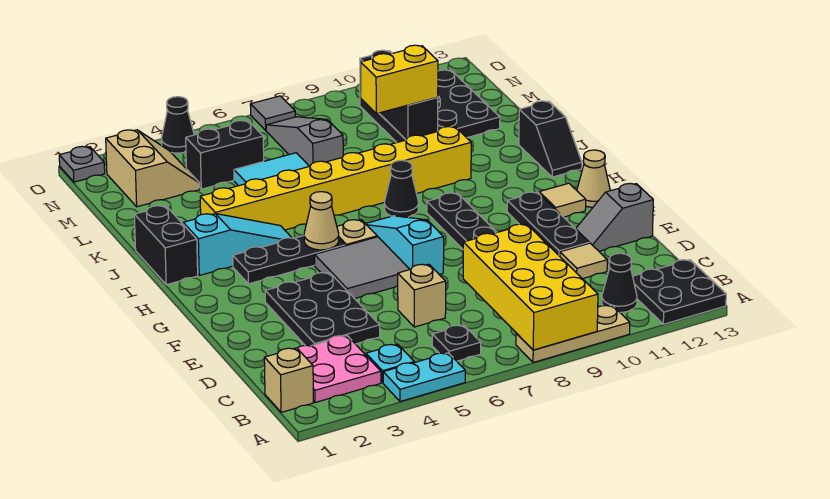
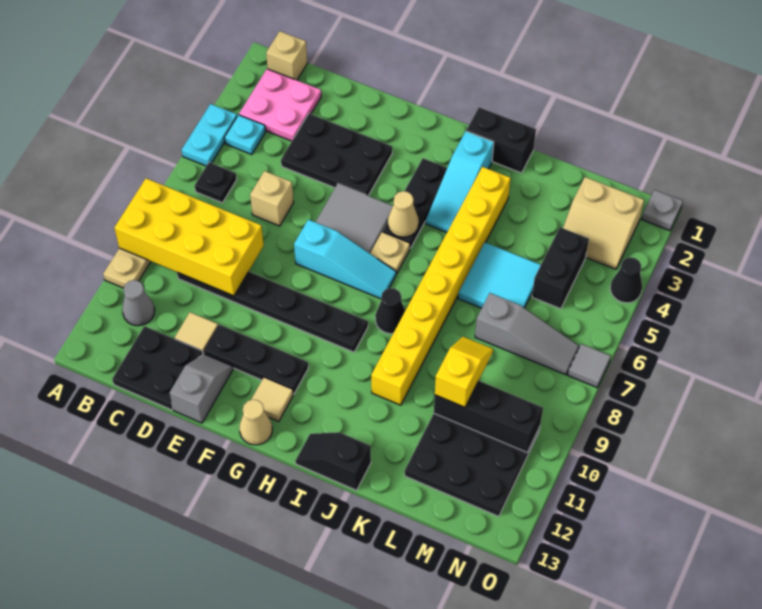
black plate A12:B13 level 1 -> black plate C12:D13 level 1
black cone B11 level 1 -> grey cone B11 level 1
yellow brick L9:L10 level 3 -> yellow slope L9:L10 level 3 top 10

